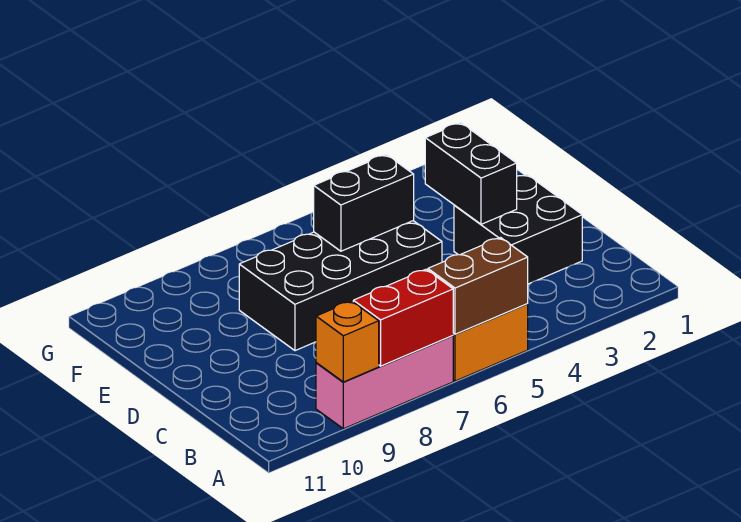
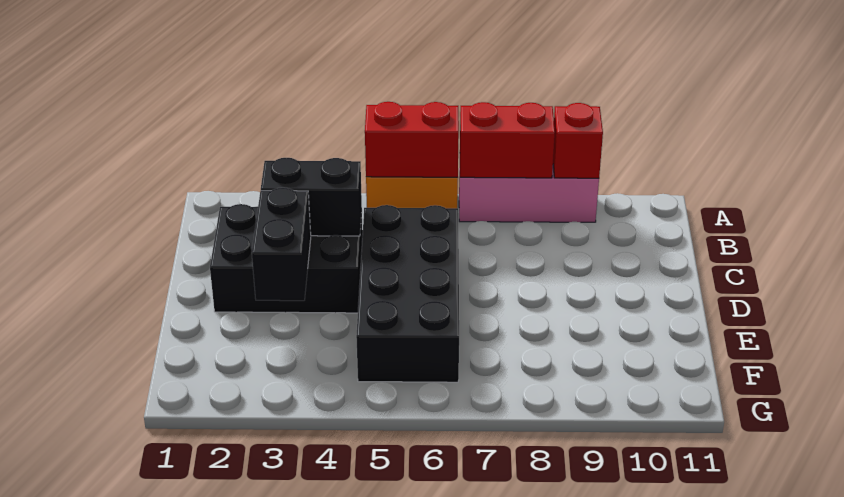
brown brick A5:A6 level 2 -> red brick A5:A6 level 2
orange brick A9 level 2 -> red brick A9 level 2
black brick C2:D3 level 1 -> black brick C2:D4 level 1
black brick D5:E8 level 1 -> black brick C5:F6 level 1
black brick E5:E6 level 2 -> black brick C3:C4 level 2

